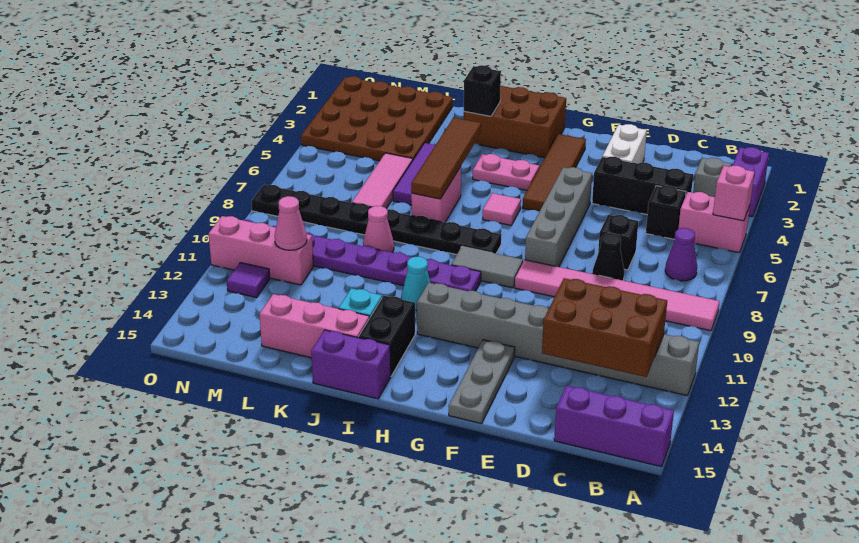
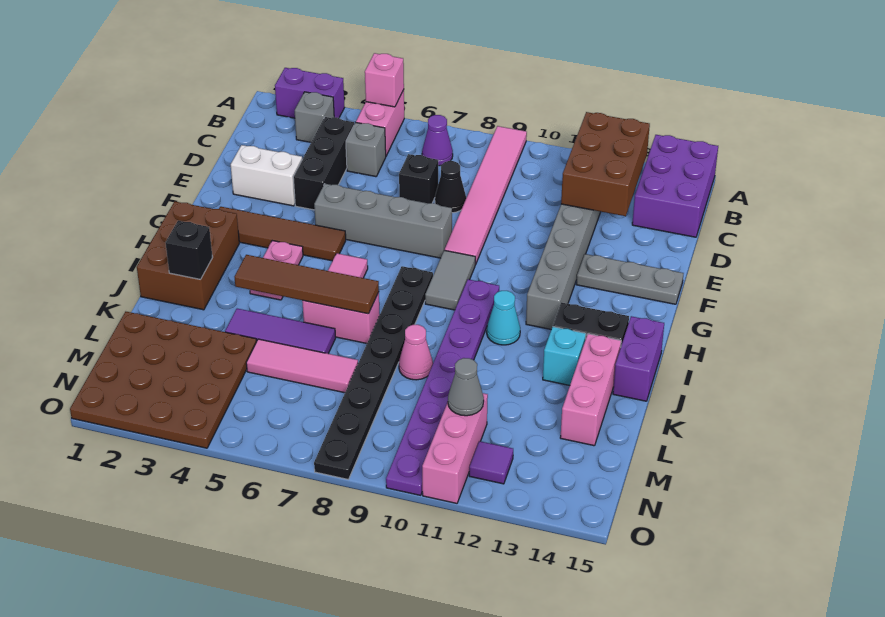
purple brick A15:C15 level 1 -> purple brick A14:C15 level 1
black brick C5 level 1 -> grey brick C5 level 1
pink cone M11 level 2 -> grey cone M11 level 2

